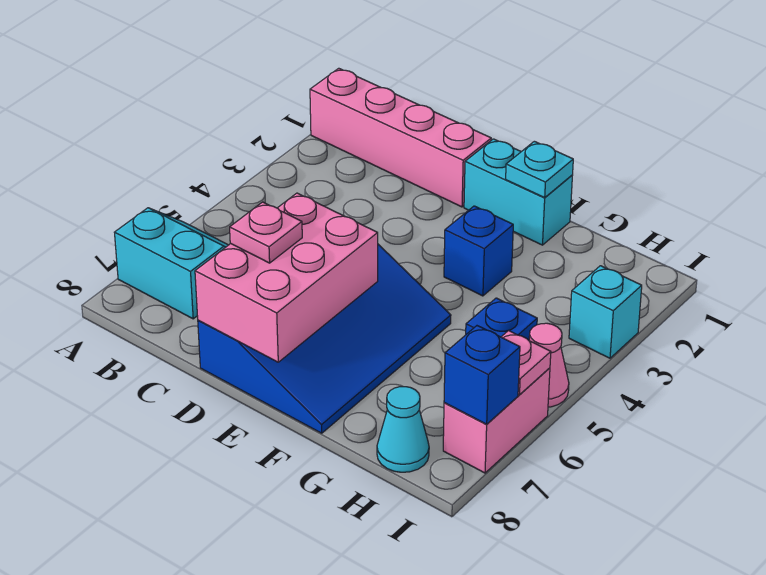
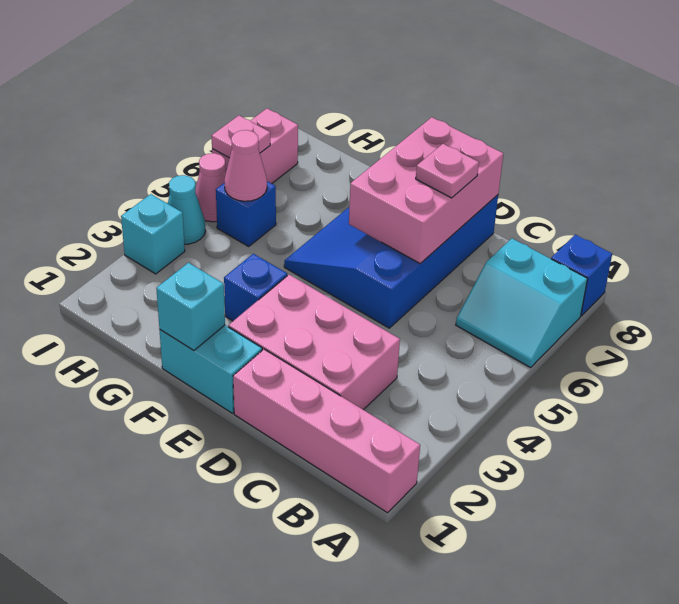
none -> pink brick C2:E3 level 1
cyan plate F1 level 2 -> cyan brick F1 level 2
none -> pink cone H5 level 2
cyan cone H8 level 1 -> cyan cone I4 level 1
blue brick I7 level 2 -> blue brick A8 level 1

